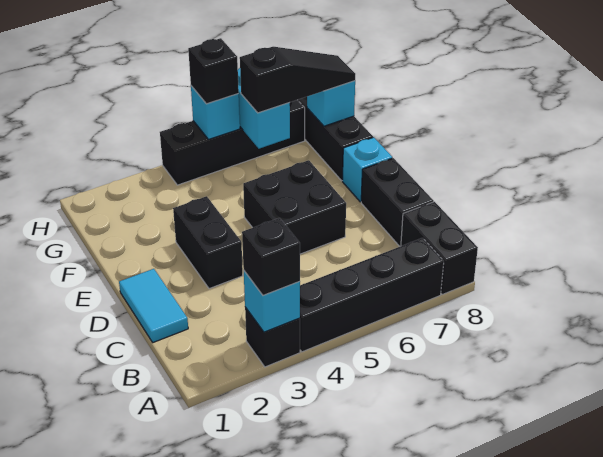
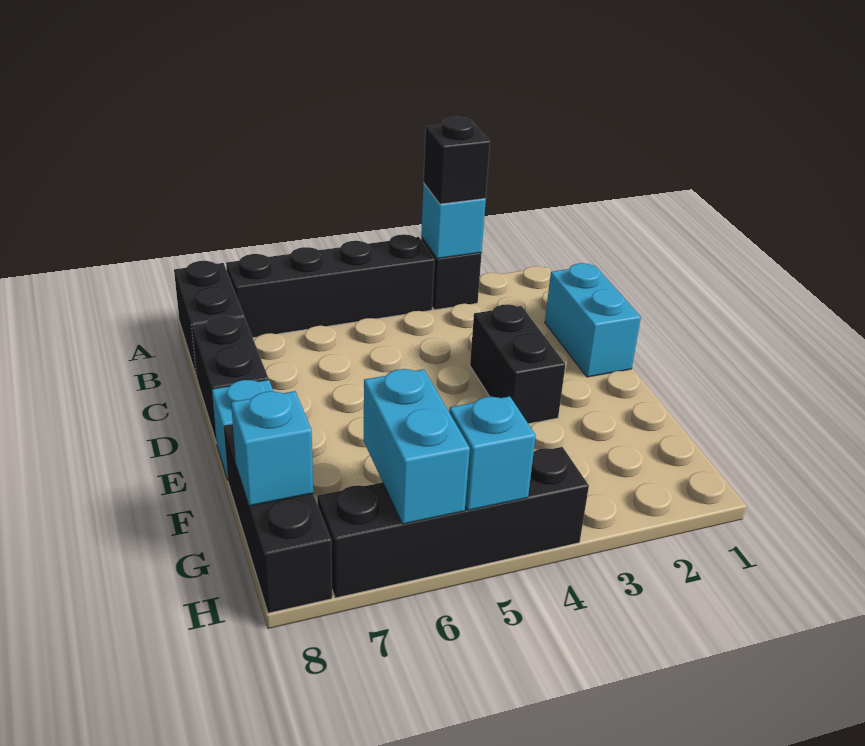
cyan tile C1:D1 level 1 -> cyan brick C1:D1 level 1
black brick D5:E6 level 1 -> none
black slope G6:G8 level 3 top 6 -> none
black brick H5 level 3 -> none

